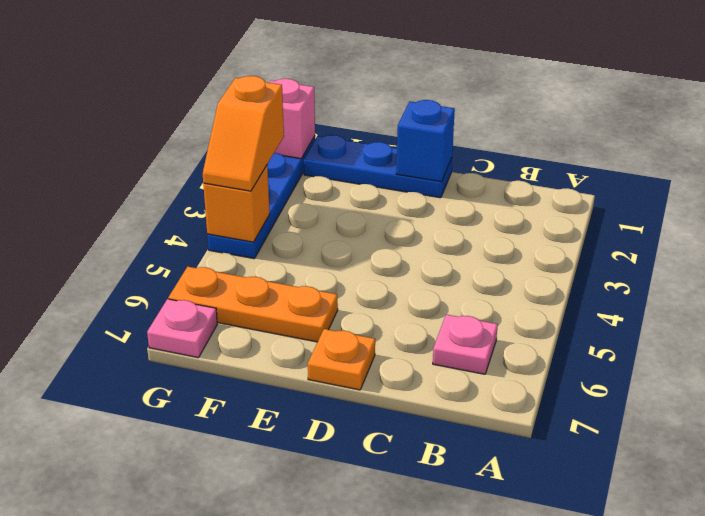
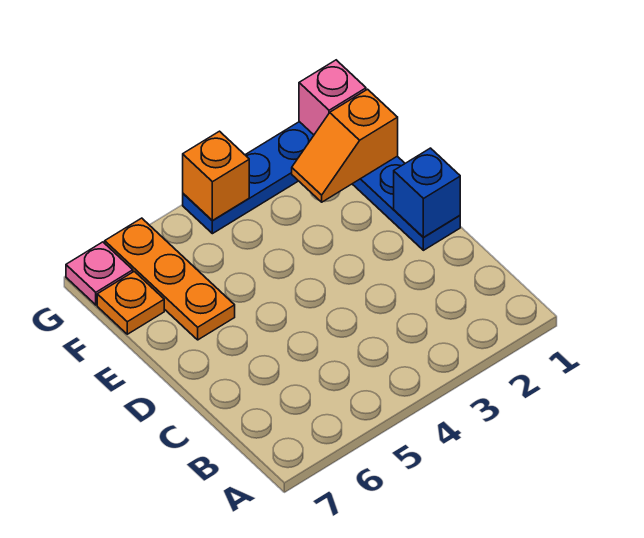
pink plate B6 level 1 -> none
orange plate D7 level 1 -> orange plate F7 level 1
orange slope G3:G4 level 3 top 3 -> orange slope F1:F2 level 2 top 1

